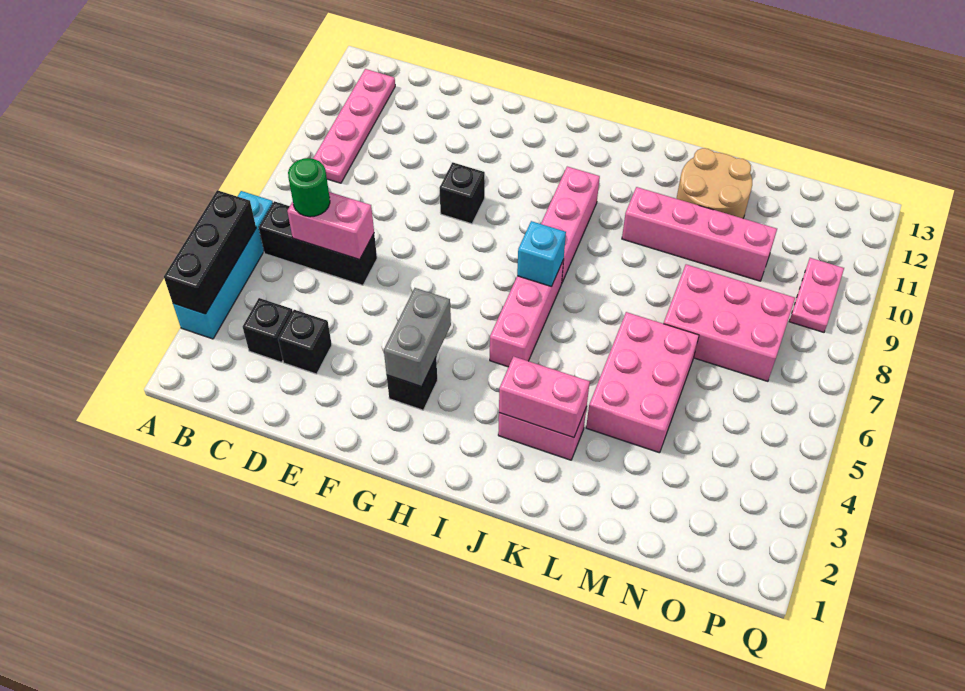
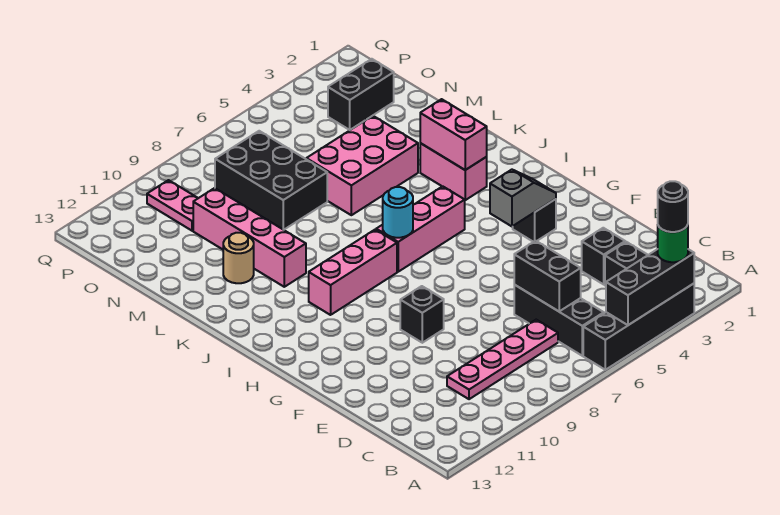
cyan brick A3:A6 level 1 -> black brick A3:A6 level 1
none -> black round brick A3 level 4
pink plate B9:B12 level 1 -> pink plate C7:C10 level 1
pink brick C6:D6 level 2 -> black brick C6:D6 level 2
green round brick C6 level 3 -> green round brick A3 level 3
grey brick G3:G4 level 2 -> grey slope G3:G4 level 2 top 4
cyan brick I7 level 2 -> cyan round brick I7 level 2
tan round brick L11:M12 level 1 -> tan round brick L11 level 1
pink brick M7:O8 level 1 -> black brick M7:O8 level 1
none -> black brick O2:O3 level 1
pink plate P9:P10 level 1 -> pink plate O10:P10 level 1

